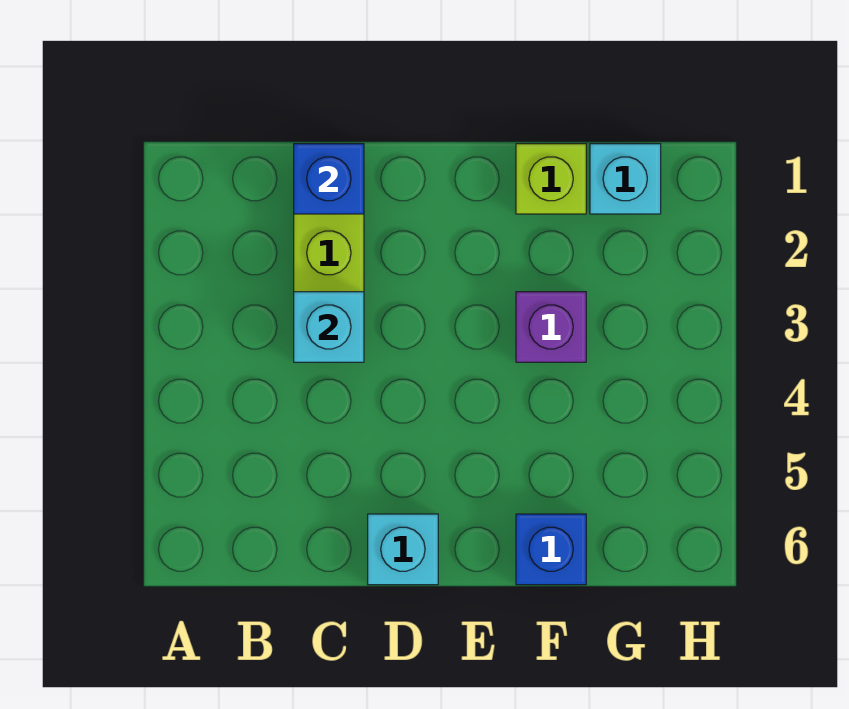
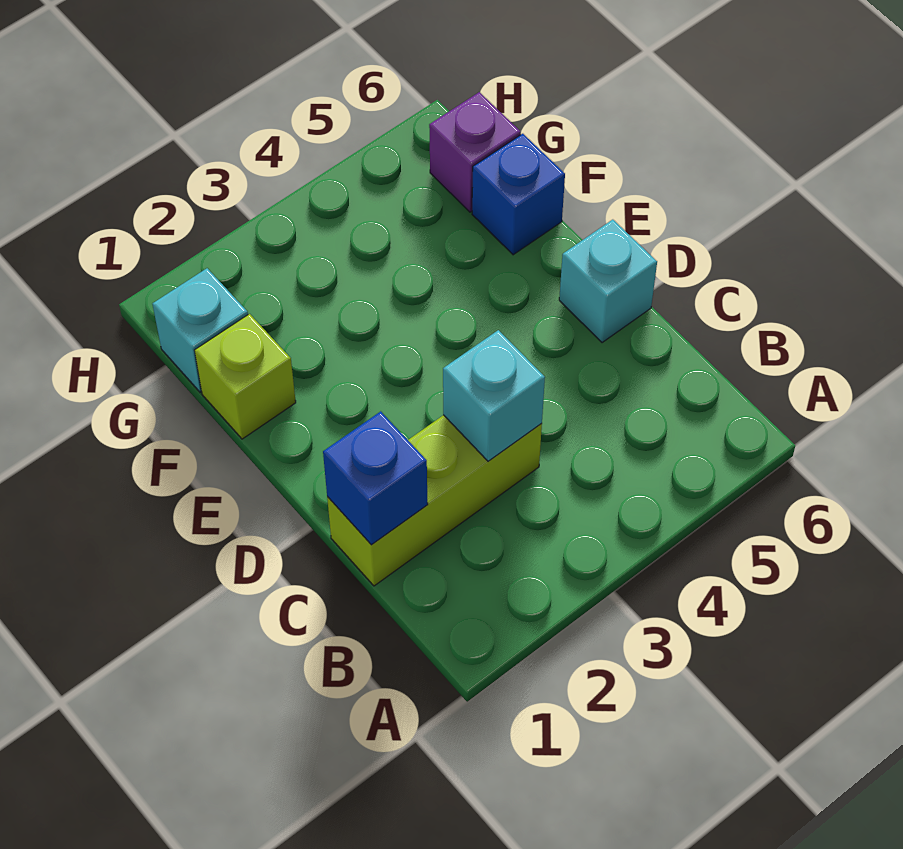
purple brick F3 level 1 -> purple brick G6 level 1

